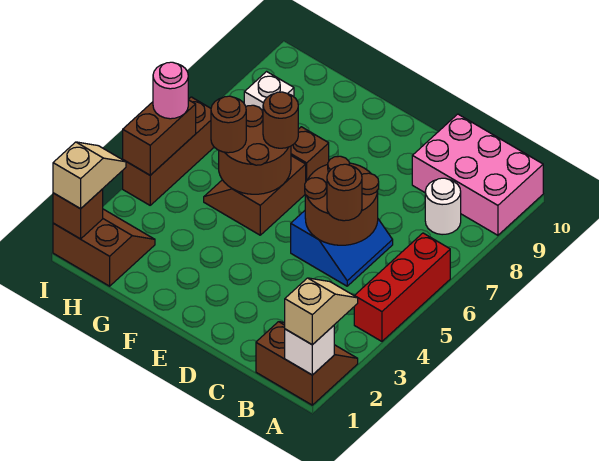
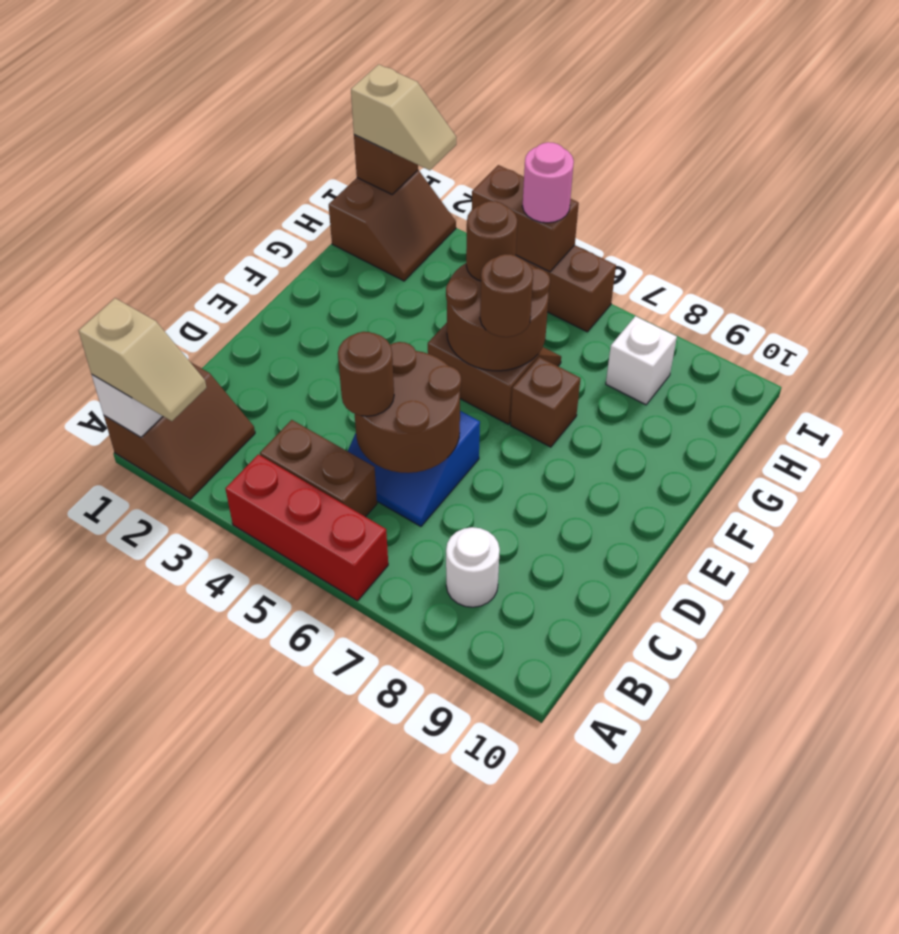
pink brick A9:C10 level 1 -> none
none -> brown brick B4:B5 level 1

